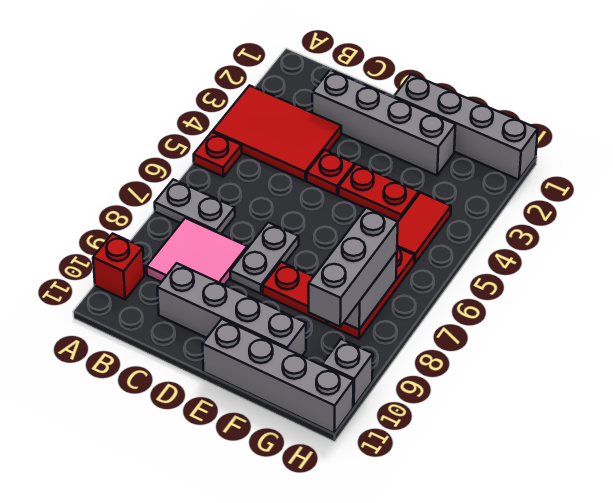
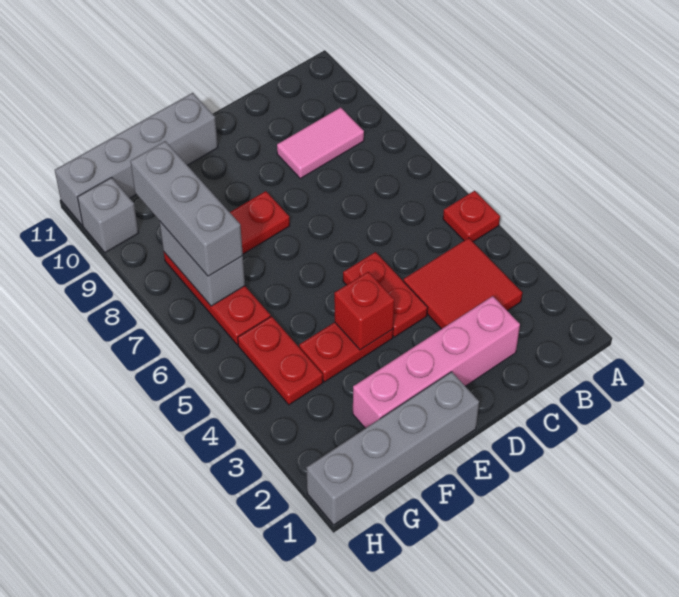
red tile A3:C4 level 1 -> red tile B3:C4 level 1
grey plate A7:B7 level 1 -> none
red brick A10 level 1 -> red brick E4 level 2
pink tile B8:C9 level 1 -> pink tile B9:C9 level 1
grey brick C2:F2 level 1 -> pink brick C2:F2 level 1
grey brick C10:F10 level 1 -> none
red plate D4 level 1 -> red plate D4:D5 level 1
grey plate D7:D8 level 1 -> none
red tile G4:G5 level 1 -> red plate G4:G5 level 1

